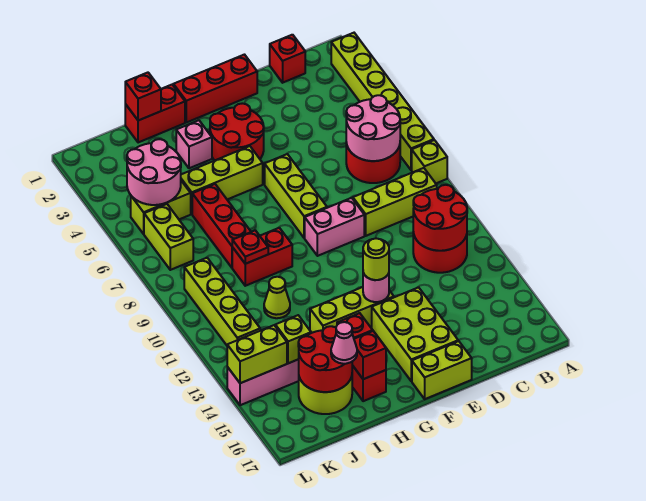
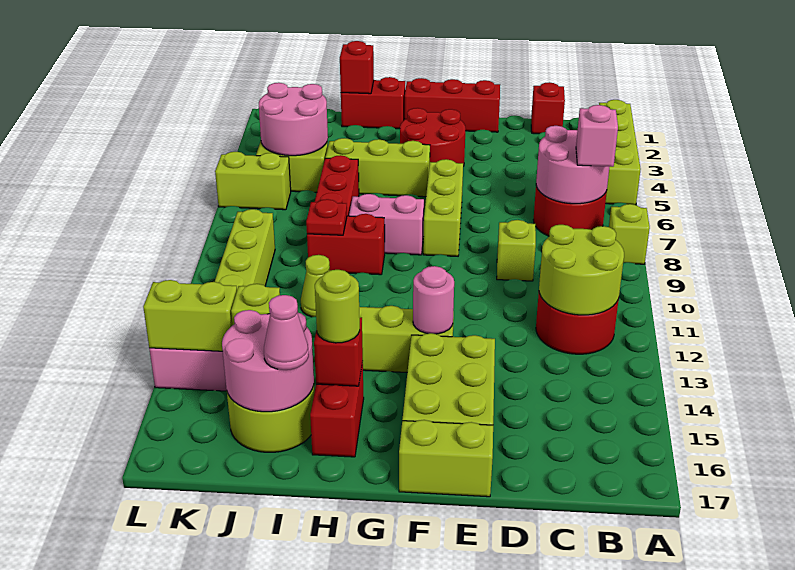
lime brick A2:A7 level 1 -> lime brick A2:A5 level 1
lime brick B9:D9 level 1 -> lime brick D9 level 1
red round brick B11:C12 level 2 -> lime round brick B11:C12 level 2
pink brick E9:F9 level 1 -> pink brick G8:H8 level 1
lime round brick F13 level 3 -> lime round brick H15 level 3
pink brick H3 level 1 -> pink brick B7 level 3
red brick H16 level 2 -> none
red round brick I15:J16 level 2 -> pink round brick I15:J16 level 2
lime brick K6:K7 level 1 -> lime brick K6:L6 level 1

